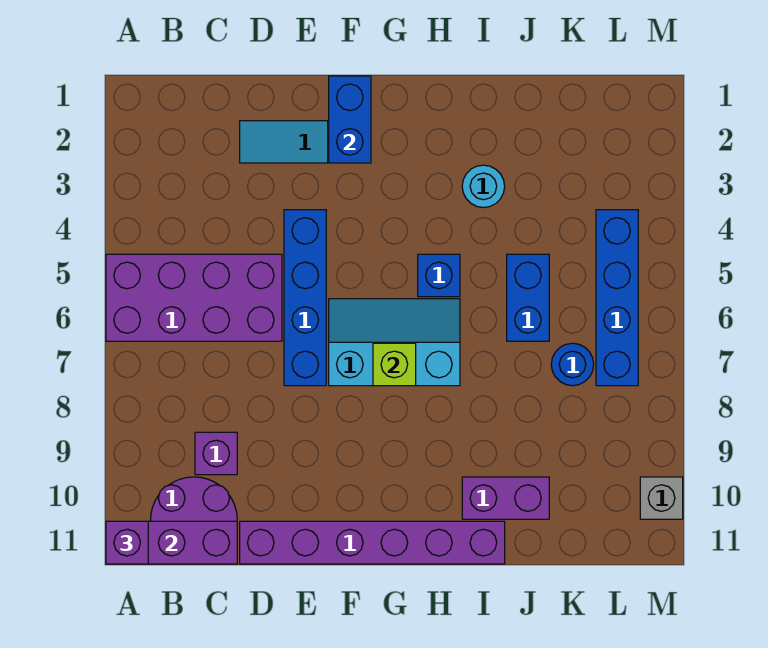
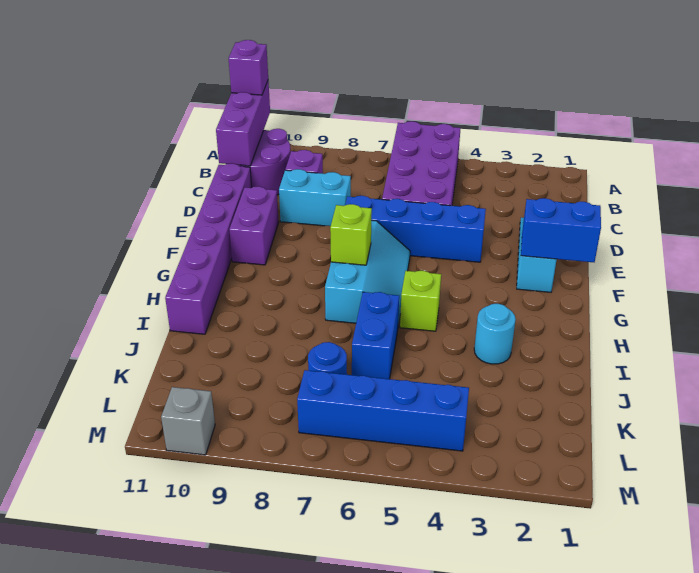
none -> cyan brick D8:D9 level 1
blue brick H5 level 1 -> lime brick H5 level 1
purple brick I10:J10 level 1 -> purple brick E10:F10 level 1
blue brick J5:J6 level 1 -> blue brick I6:J6 level 1

